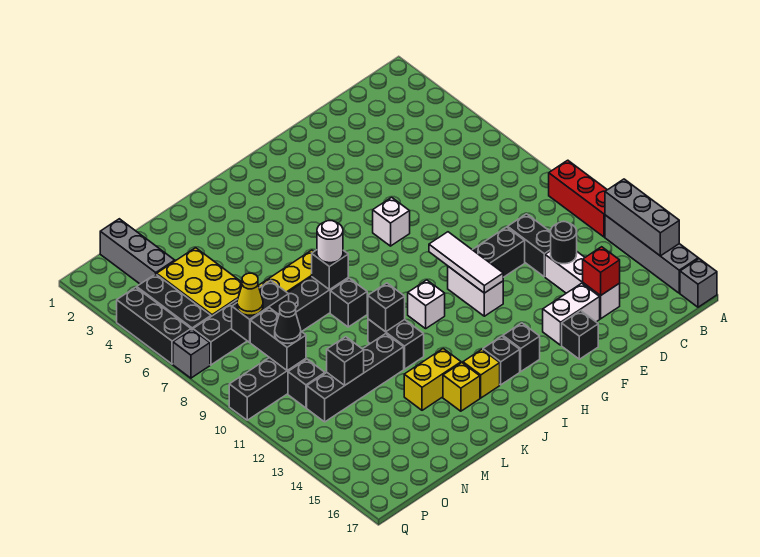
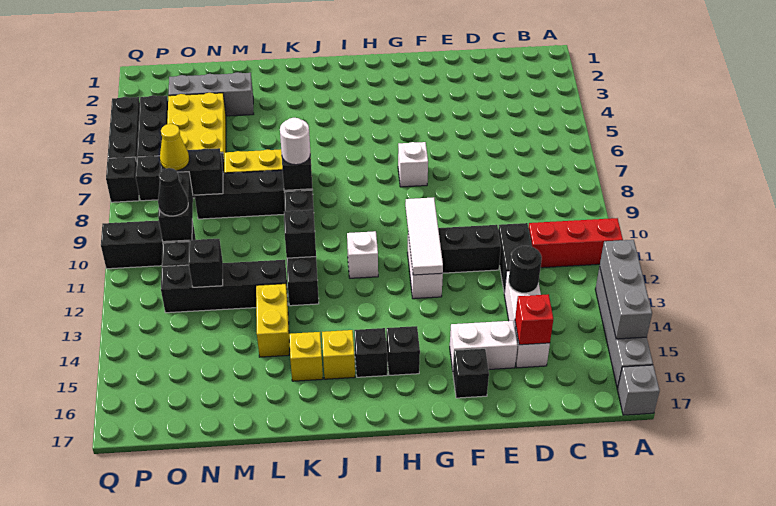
red brick A10:A12 level 1 -> red brick A11:C11 level 1
yellow brick K14:L14 level 1 -> yellow brick L13:L14 level 1
grey brick O1:O3 level 1 -> grey brick M3:O3 level 1
grey brick Q7 level 1 -> black brick Q7 level 1

